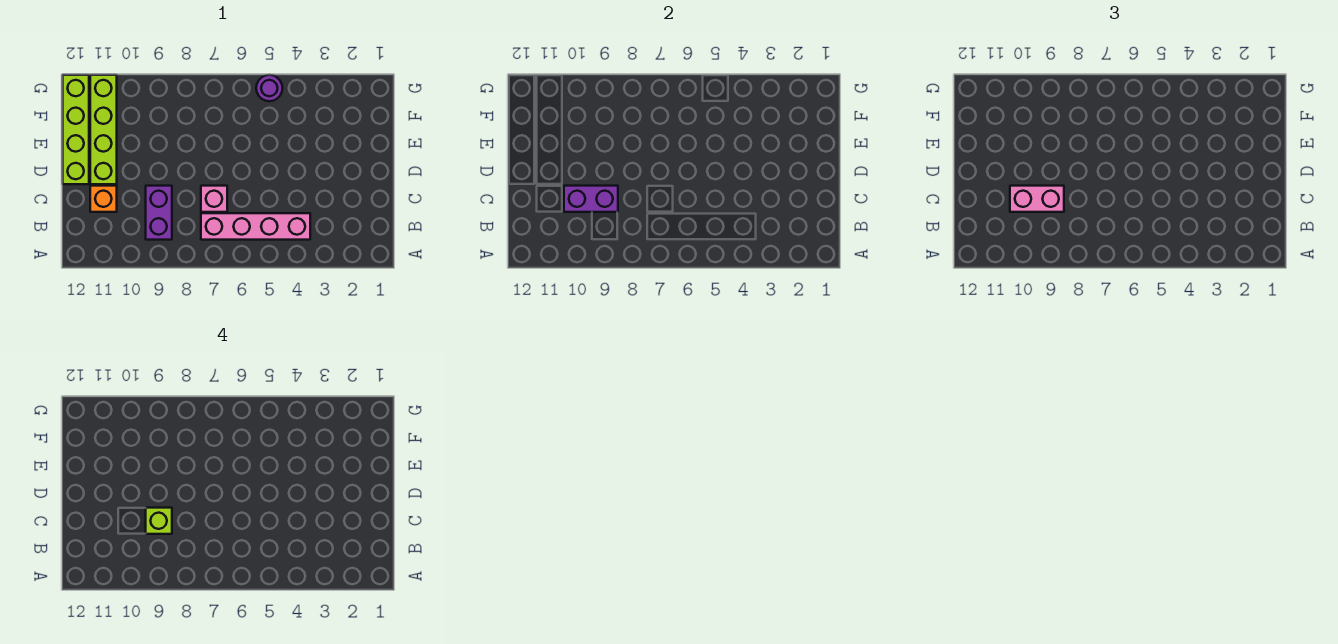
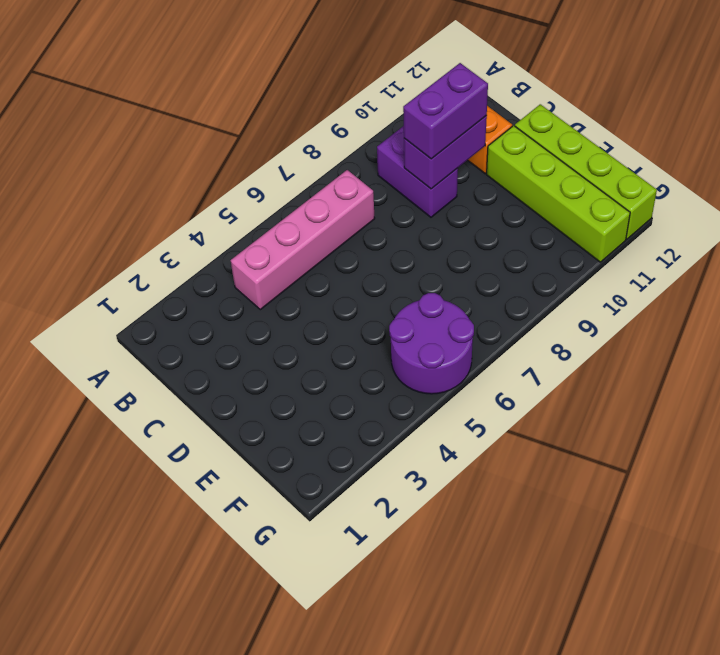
pink brick C7 level 1 -> none
pink brick C9:C10 level 3 -> purple brick C9:C10 level 3
lime brick C9 level 4 -> none
purple round brick G5 level 1 -> purple round brick F5:G6 level 1

